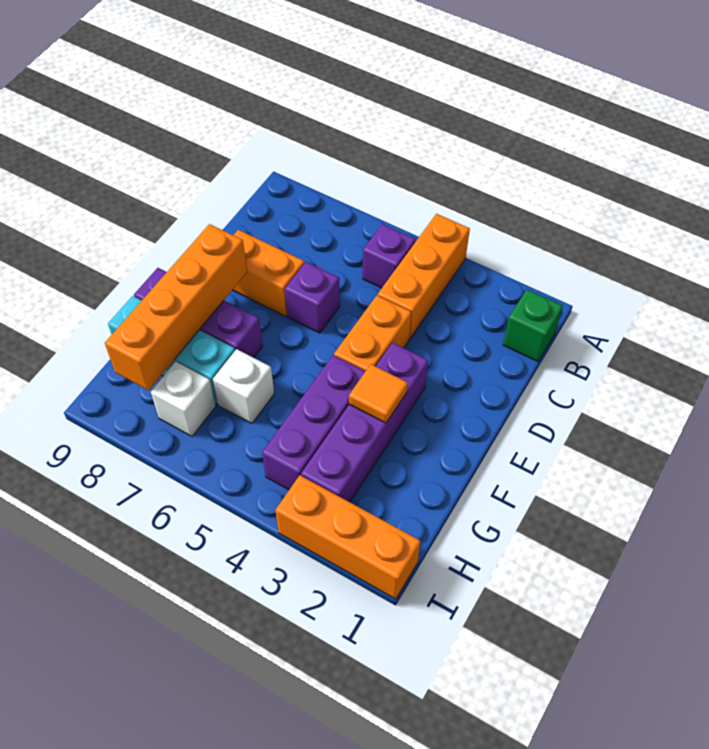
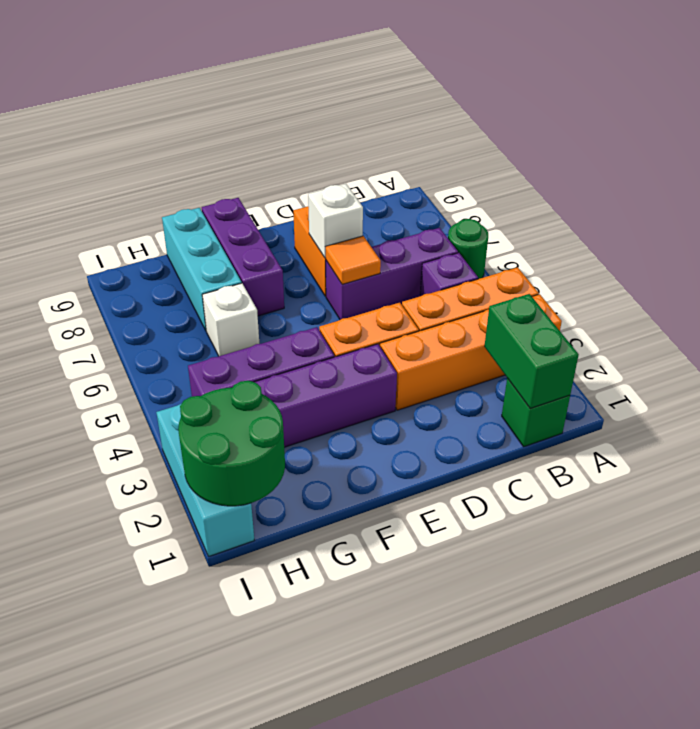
none -> green round brick A6 level 1
none -> green brick B1:B2 level 2
purple brick D6 level 1 -> purple brick B6:D6 level 1
orange brick E8:H8 level 2 -> orange brick A3:D3 level 1
orange tile F3 level 2 -> orange tile D6 level 2
none -> green round brick H1:I2 level 2
white brick H7 level 1 -> white brick D7 level 2
orange brick I1:I3 level 1 -> cyan brick I1:I3 level 1

